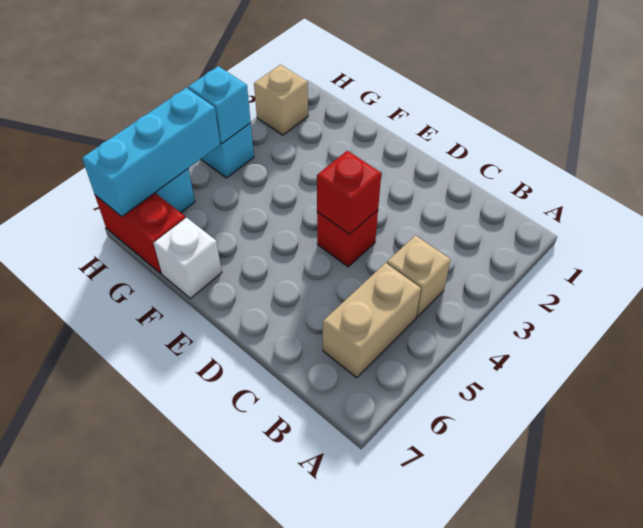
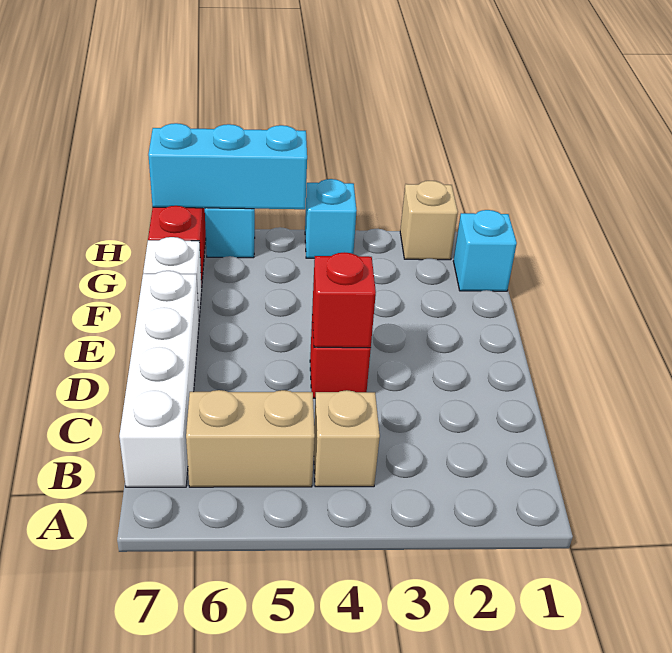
none -> white brick B7:E7 level 1
cyan brick H4 level 2 -> cyan brick G1 level 1

